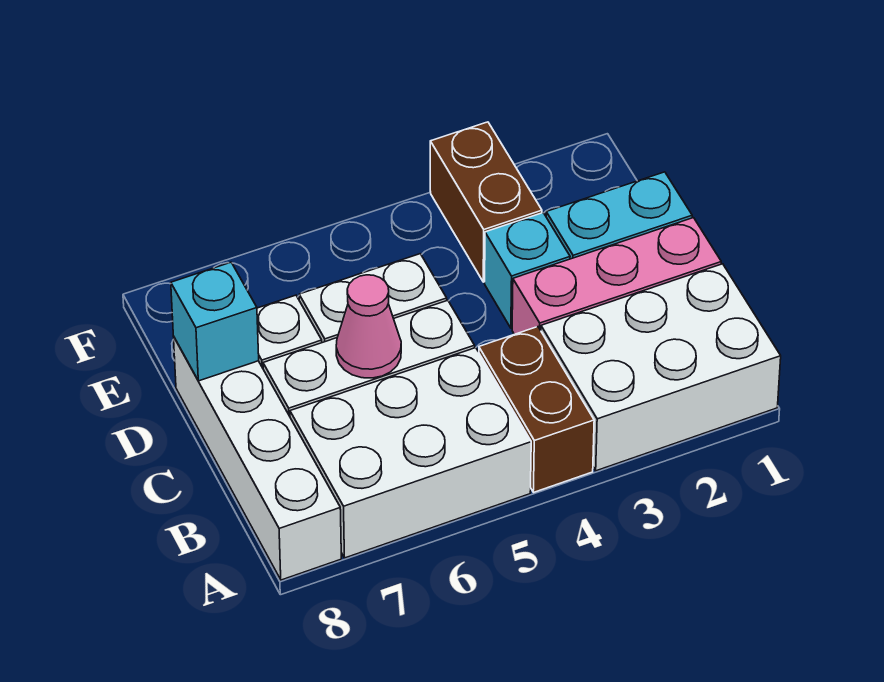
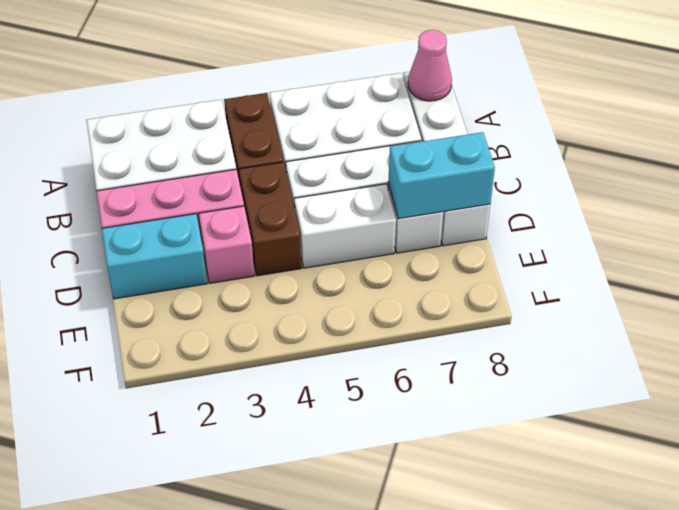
pink cone C6 level 2 -> pink cone A8 level 2
cyan brick D3 level 1 -> pink brick D3 level 1
cyan brick D8 level 2 -> cyan brick D7:D8 level 2
brown brick E3:F3 level 1 -> brown brick C4:D4 level 1

